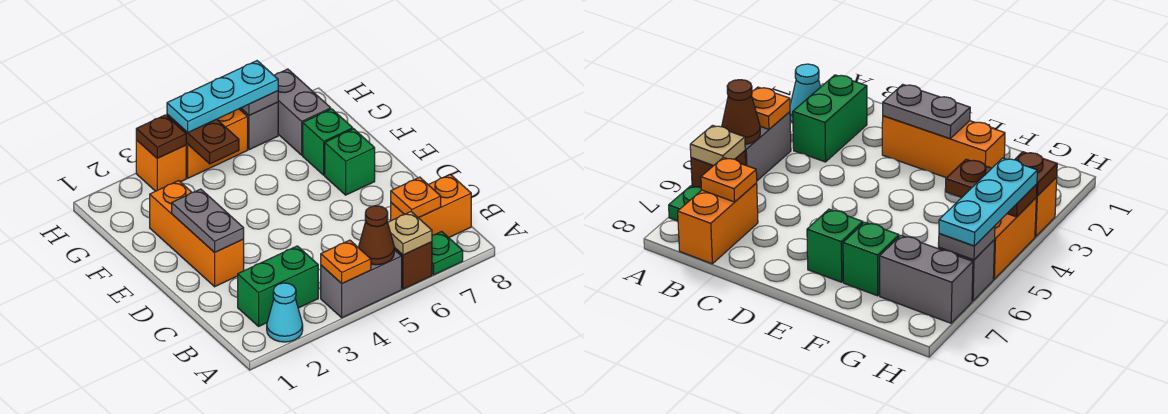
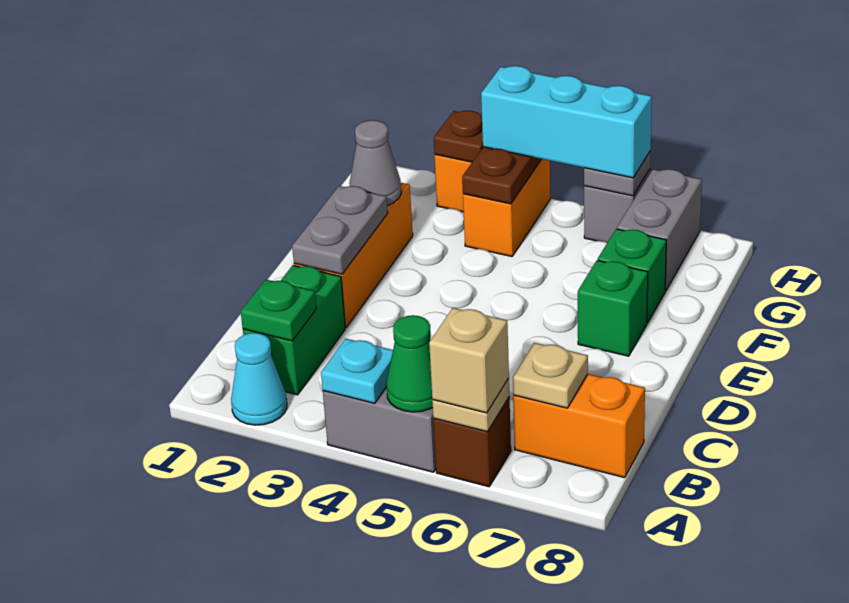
orange plate A4 level 2 -> cyan plate A4 level 2
brown cone A5 level 2 -> green cone A5 level 2
none -> tan brick A6 level 3
green plate A7 level 1 -> green plate B2 level 2
green brick B2:B3 level 1 -> green brick B2:C2 level 1
orange plate B7 level 2 -> tan plate B7 level 2
none -> grey cone F2 level 2
orange brick H4:H5 level 1 -> orange brick G4:H4 level 1
cyan plate H4:H6 level 3 -> cyan brick H4:H6 level 3

